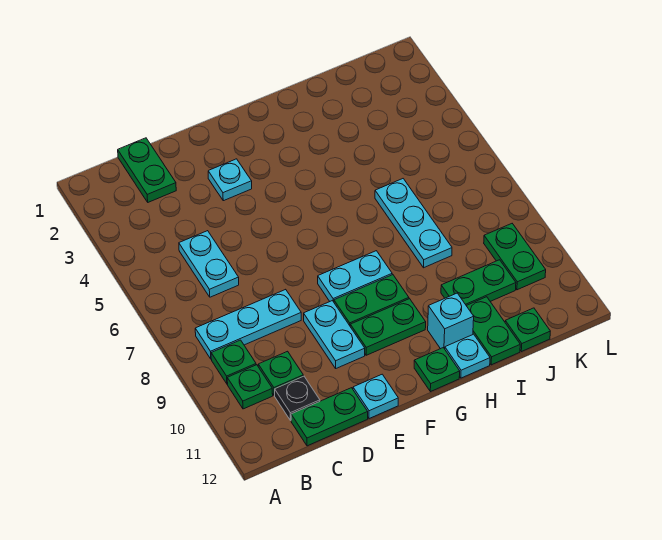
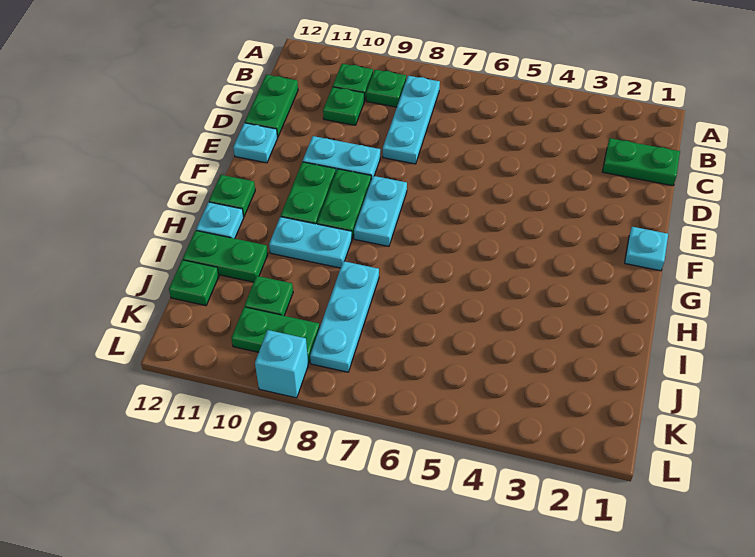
cyan plate C5:C6 level 1 -> cyan plate H9:H10 level 1
black plate C11 level 1 -> none
cyan plate E3 level 1 -> cyan plate F1 level 1
cyan brick H11 level 1 -> cyan brick L9 level 1
cyan plate I6:I8 level 1 -> cyan plate I8:K8 level 1
green plate I10:J10 level 1 -> green plate J10 level 1

